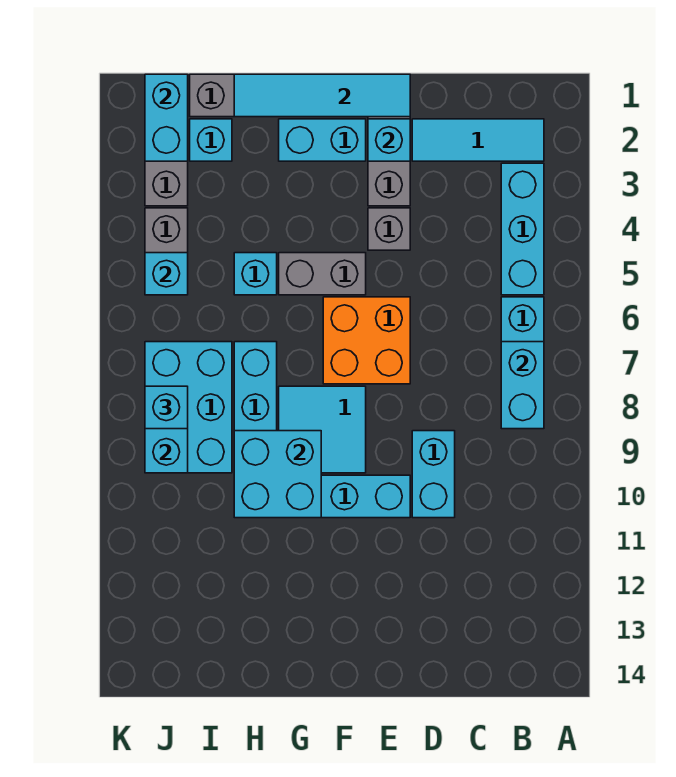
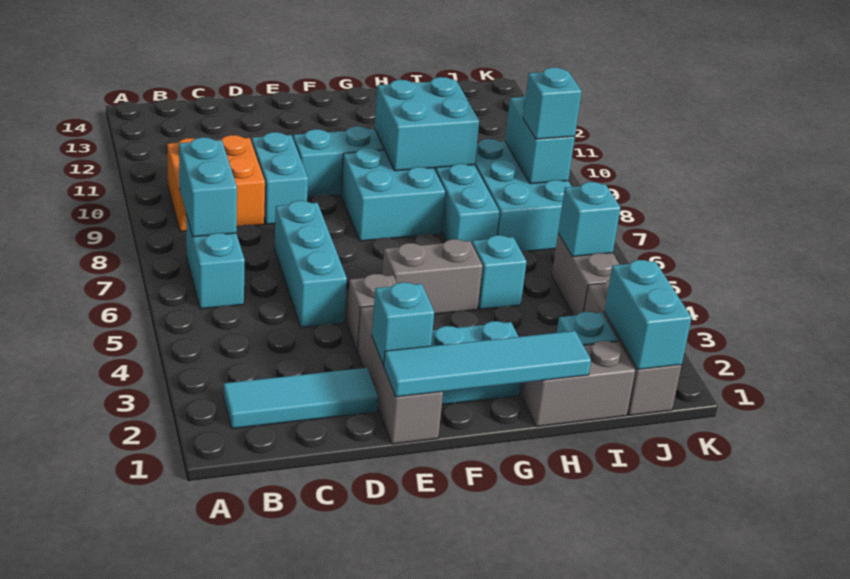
cyan brick B3:B5 level 1 -> cyan brick D5:D7 level 1
orange brick E6:F7 level 1 -> orange brick B9:C10 level 1
cyan tile F8:G9 level 1 -> cyan brick F8:G9 level 1

